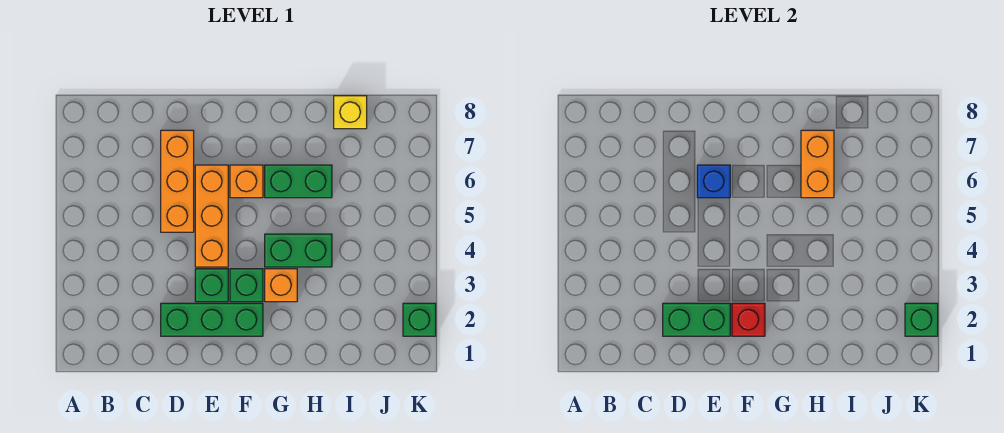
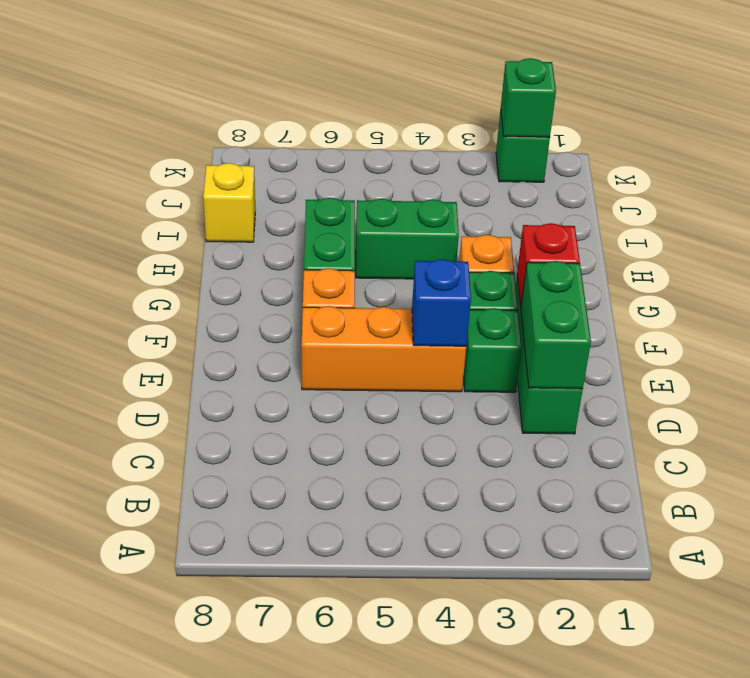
orange brick D5:D7 level 1 -> none
blue brick E6 level 2 -> blue brick E4 level 2
green brick G4:H4 level 1 -> green brick H4:H5 level 1
orange brick H6:H7 level 2 -> none

